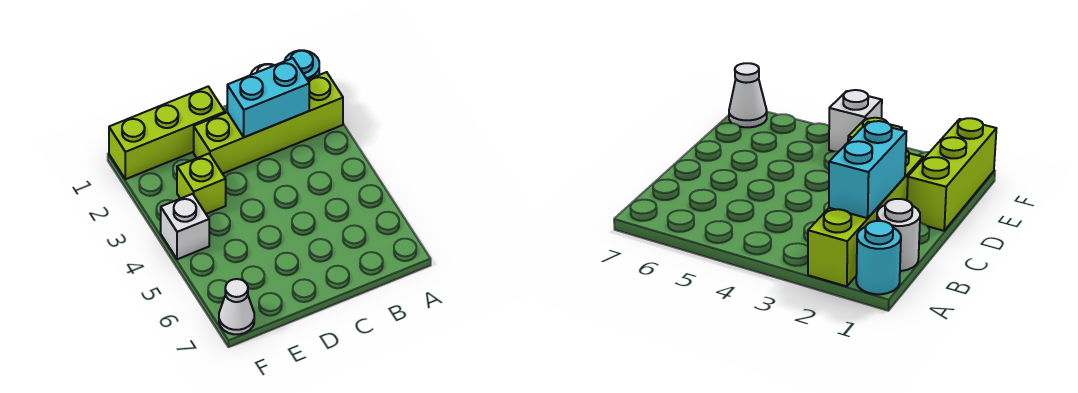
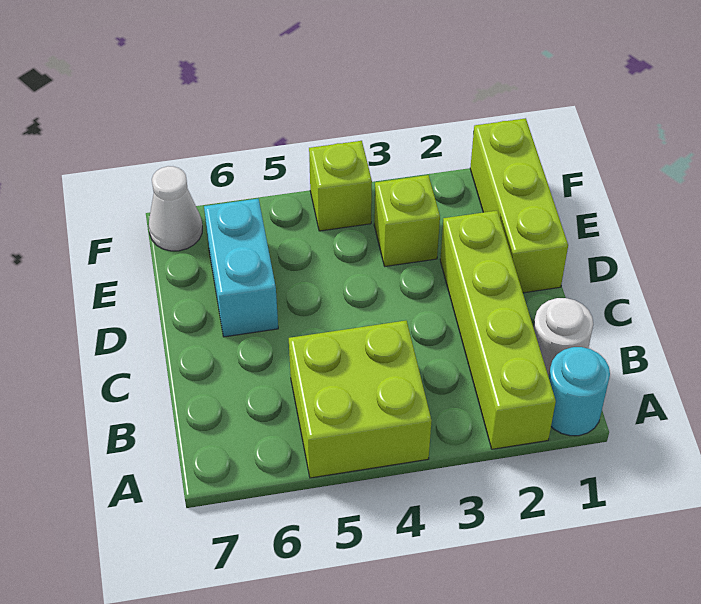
none -> lime brick A4:B5 level 1
cyan brick B2:C2 level 2 -> cyan brick D6:E6 level 1
white brick F4 level 1 -> lime brick F4 level 1

